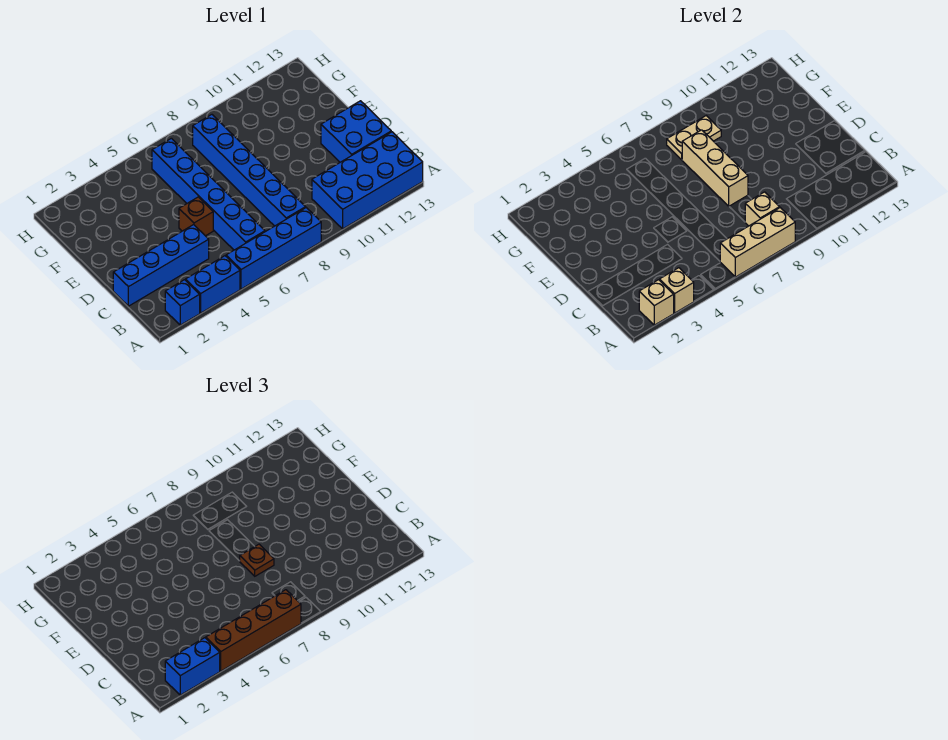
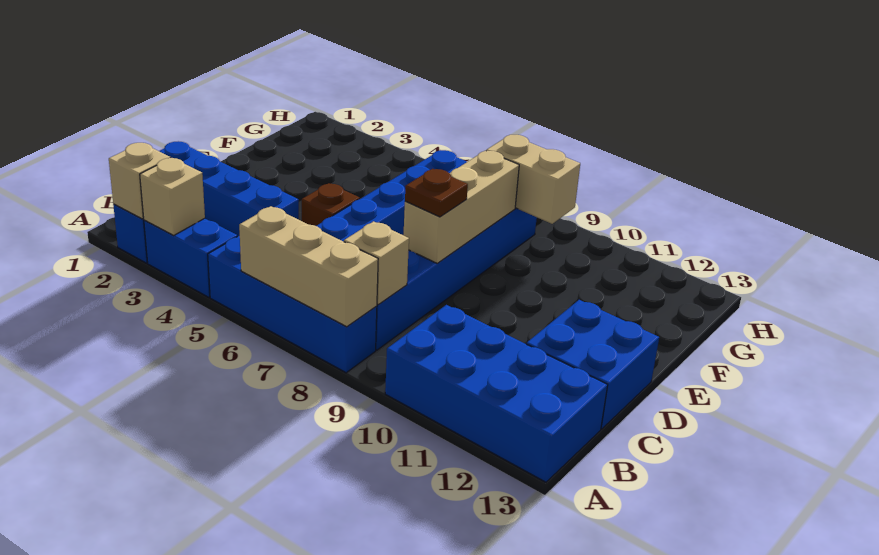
blue brick A2:A3 level 3 -> none
brown brick A4:A7 level 3 -> none
tan plate G8:G9 level 2 -> tan brick G8:G9 level 2

